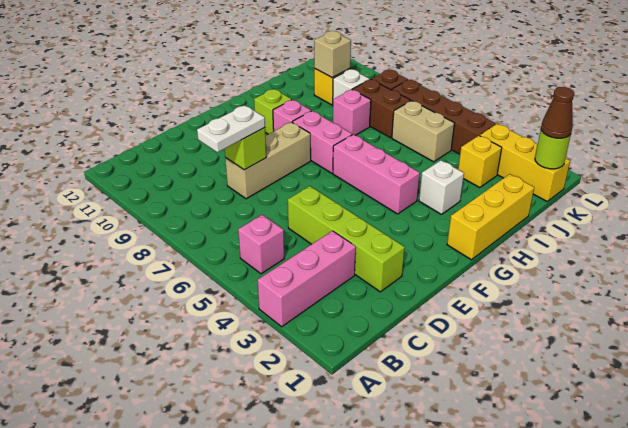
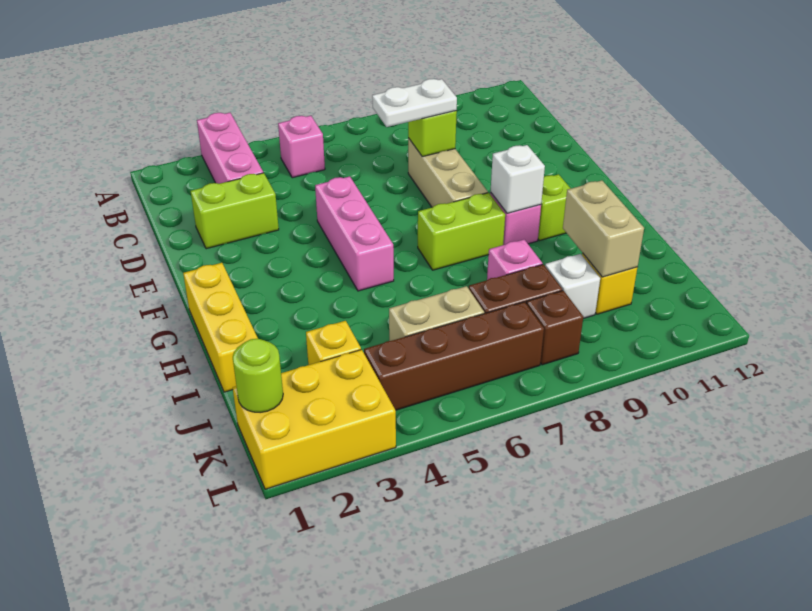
white plate C8:D8 level 3 -> white plate D7:D8 level 3
lime brick D2:D5 level 1 -> lime brick D2:D3 level 1
pink brick G4:G6 level 1 -> pink brick E5:G5 level 1
pink brick G7:G8 level 1 -> lime brick G7:G8 level 1
white brick H3 level 1 -> white brick G9 level 2
tan brick J10 level 2 -> tan brick I10:J10 level 2
yellow brick K1:K3 level 1 -> yellow brick K1:L3 level 1
brown cone K1 level 3 -> none

